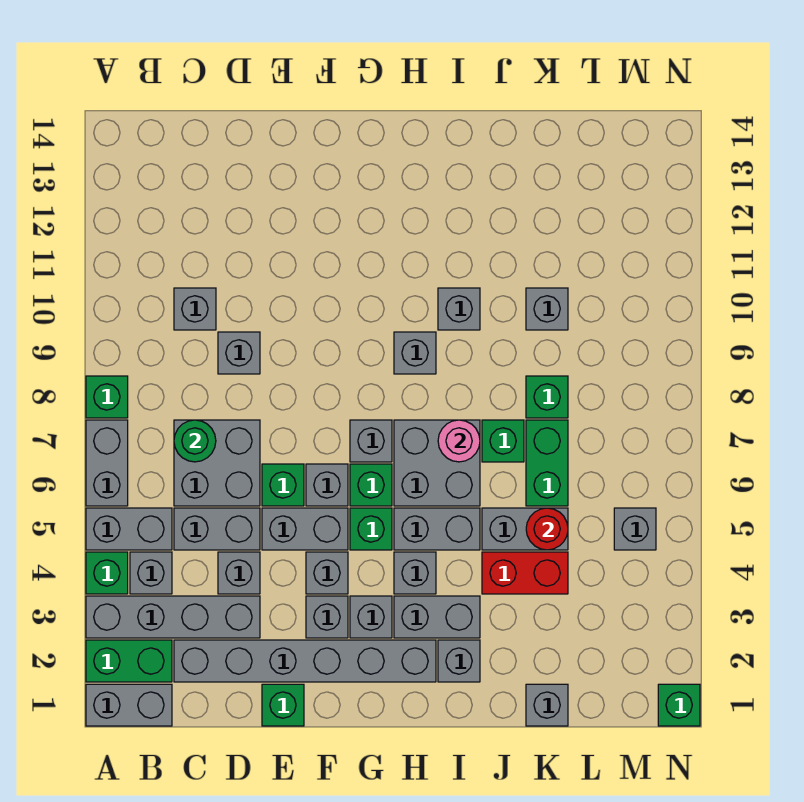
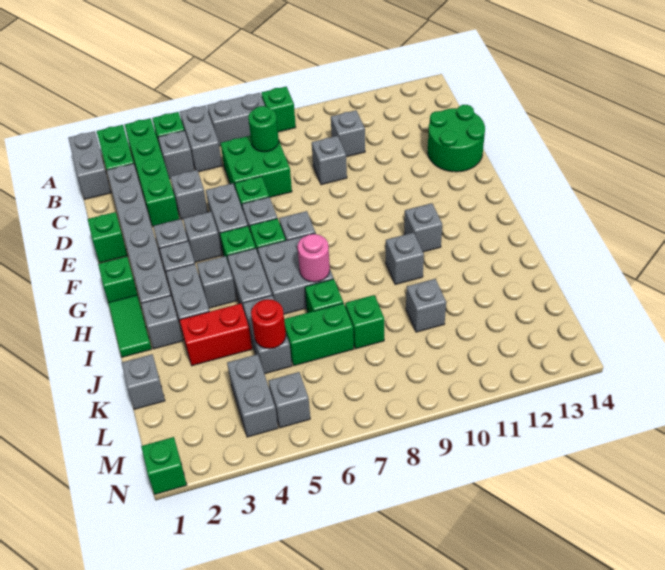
grey brick A3:D3 level 1 -> green brick A3:D3 level 1
grey brick C5:D5 level 1 -> grey brick L4:M4 level 1
grey brick C6:D7 level 1 -> green brick C6:D7 level 1
none -> green round brick D13:E14 level 1
none -> green brick G1 level 1
none -> green tile H1:I1 level 1
grey brick H9 level 1 -> grey brick H11 level 1
red brick J4:K4 level 1 -> red brick J3:J4 level 1

